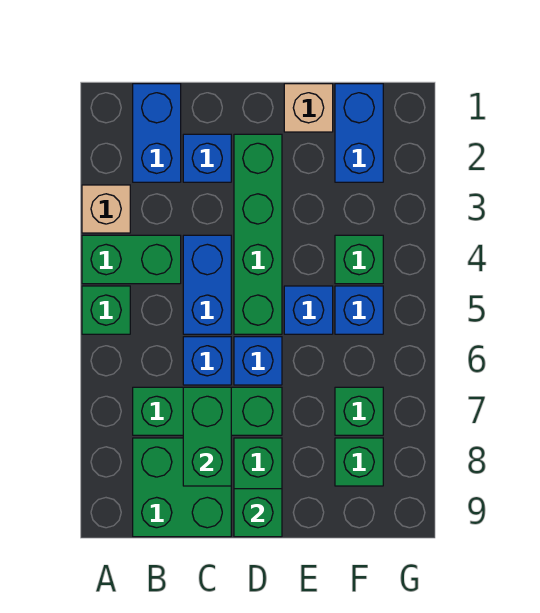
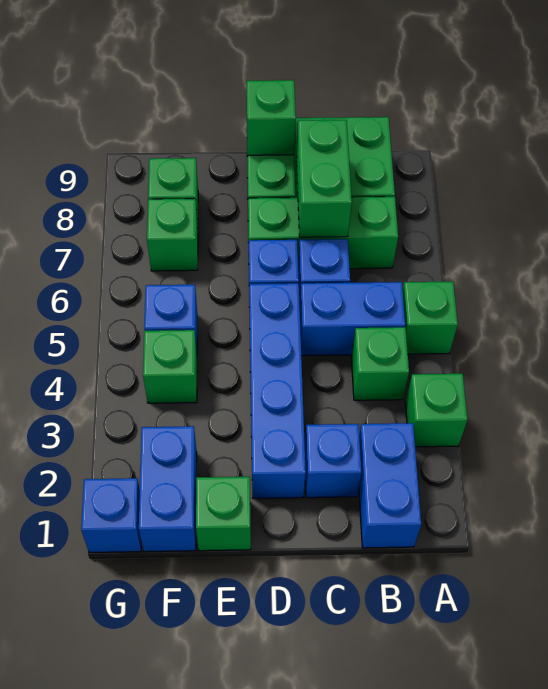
tan brick A3 level 1 -> green brick A3 level 1
green brick A4:B4 level 1 -> green brick B4 level 1
blue brick C4:C5 level 1 -> blue brick B5:C5 level 1
green brick D2:D5 level 1 -> blue brick D2:D5 level 1
tan brick E1 level 1 -> green brick E1 level 1
blue brick E5 level 1 -> blue brick G1 level 1

